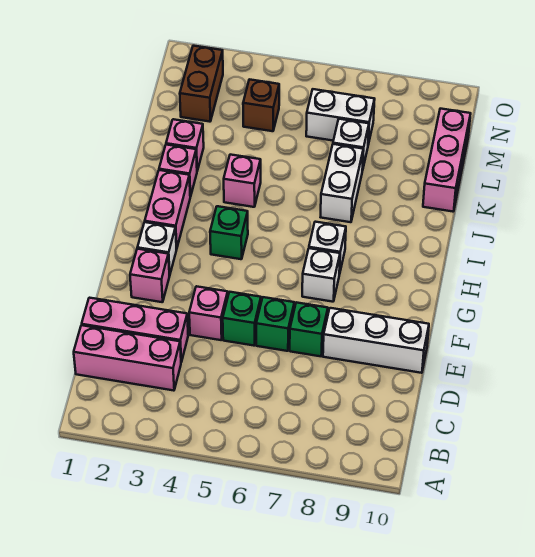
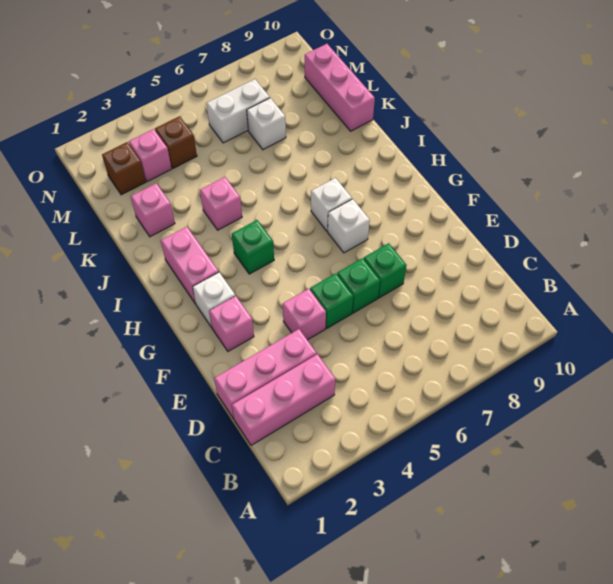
white brick E8:E10 level 1 -> none
pink brick J2 level 1 -> pink brick M3 level 1
white brick J7:K7 level 1 -> none
brown brick M2:N2 level 1 -> brown brick M2 level 1

